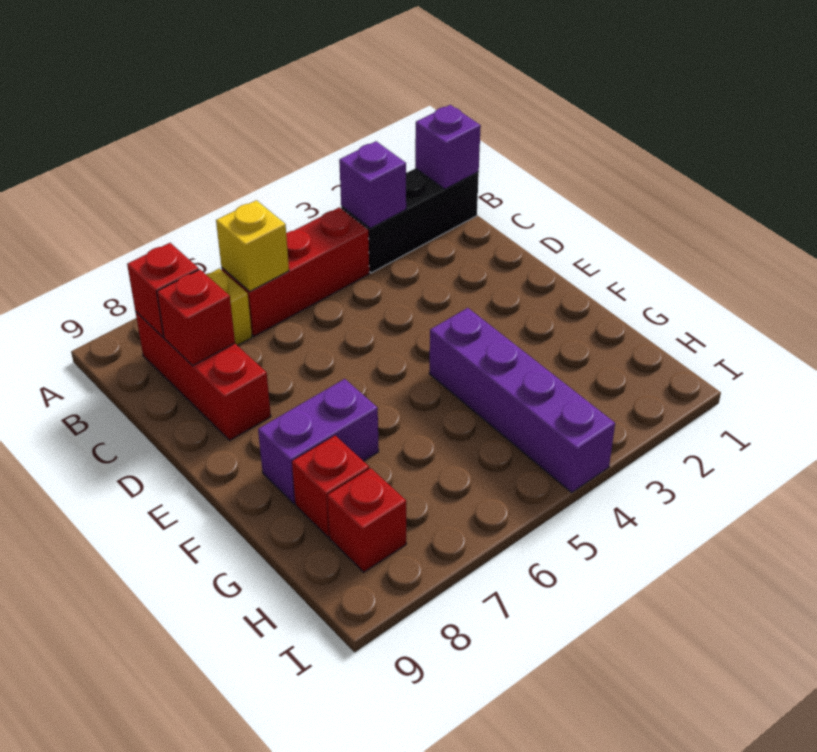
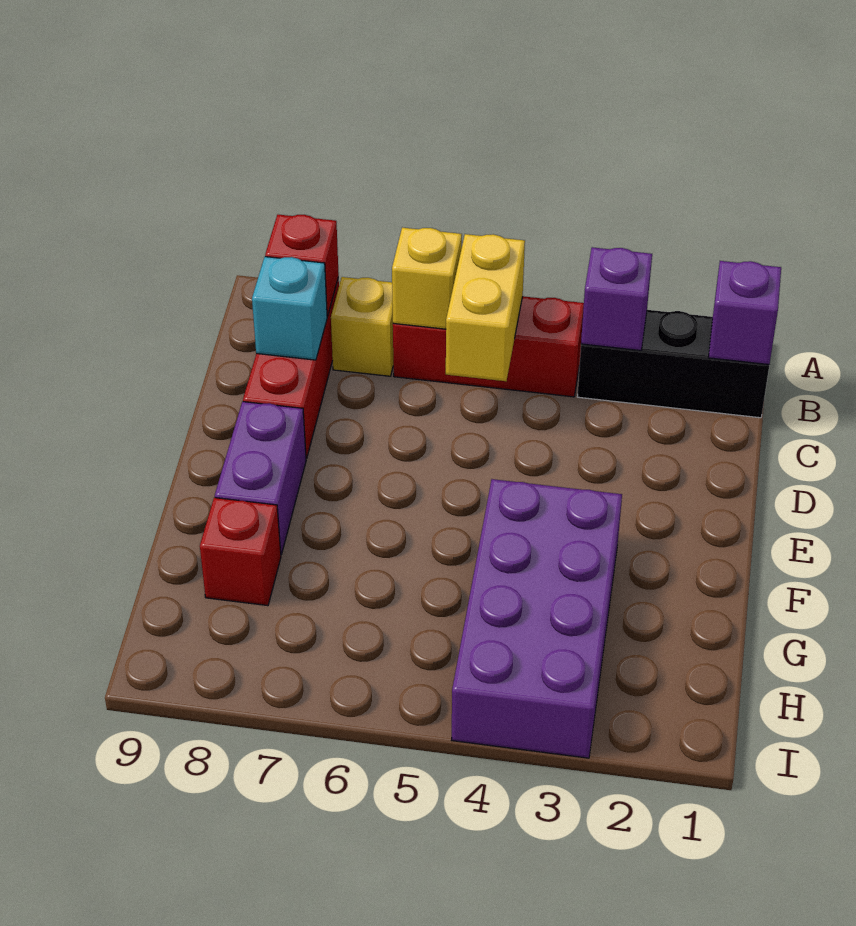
none -> yellow brick B5:C5 level 2
red brick C8 level 2 -> cyan brick C8 level 2
purple brick F4:I4 level 1 -> purple brick F3:I4 level 1
purple brick F7:F8 level 1 -> purple brick E8:F8 level 1
red brick H8 level 1 -> none

